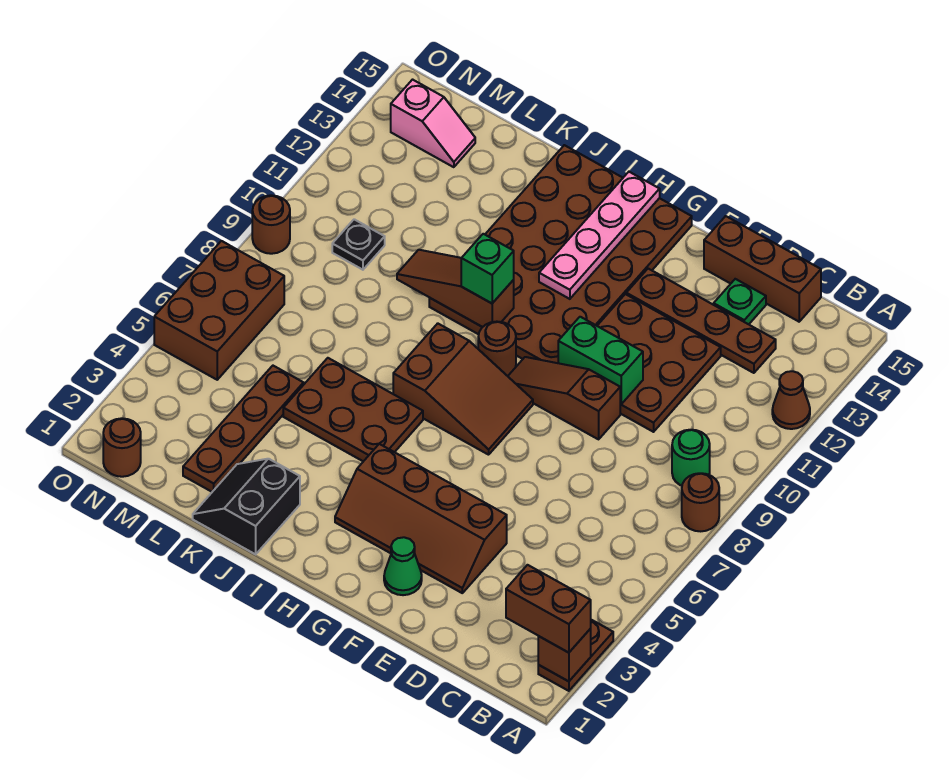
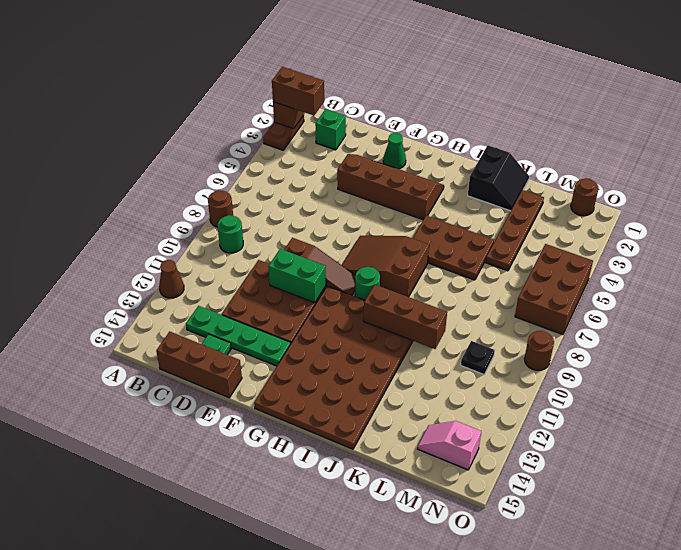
brown plate C13:F13 level 1 -> green plate C13:F13 level 1
brown round brick H9 level 1 -> green round brick H9 level 1
pink plate H12:H15 level 2 -> none
brown slope I10:K10 level 2 top I -> brown brick I10:K10 level 2
green brick I10 level 3 -> green brick C2 level 1

